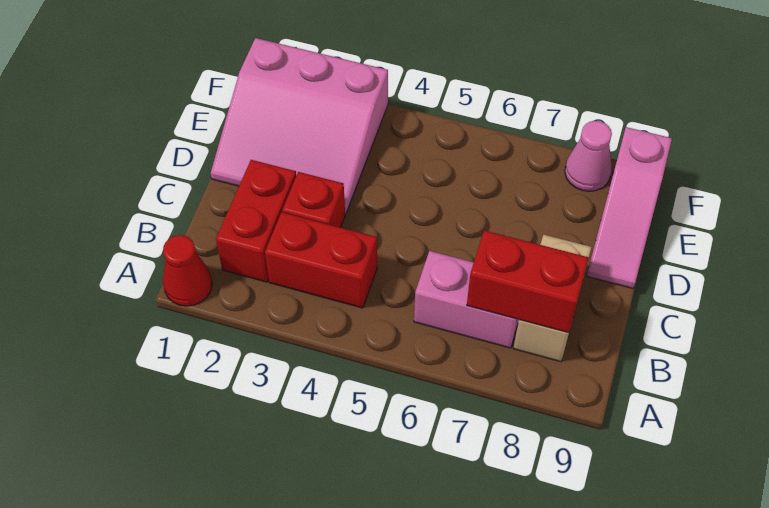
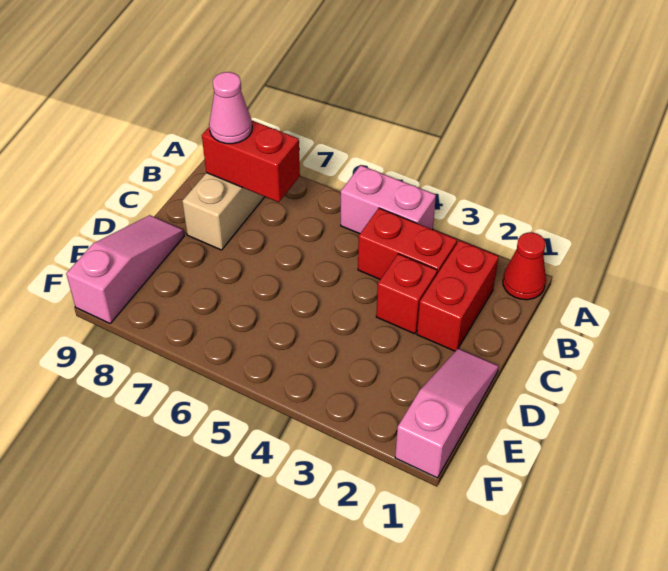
pink brick B6:B7 level 1 -> pink brick A4:A5 level 1
pink slope D1:F3 level 1 top F -> pink slope D1:F1 level 1 top F
pink cone F8 level 1 -> pink cone B8 level 3

